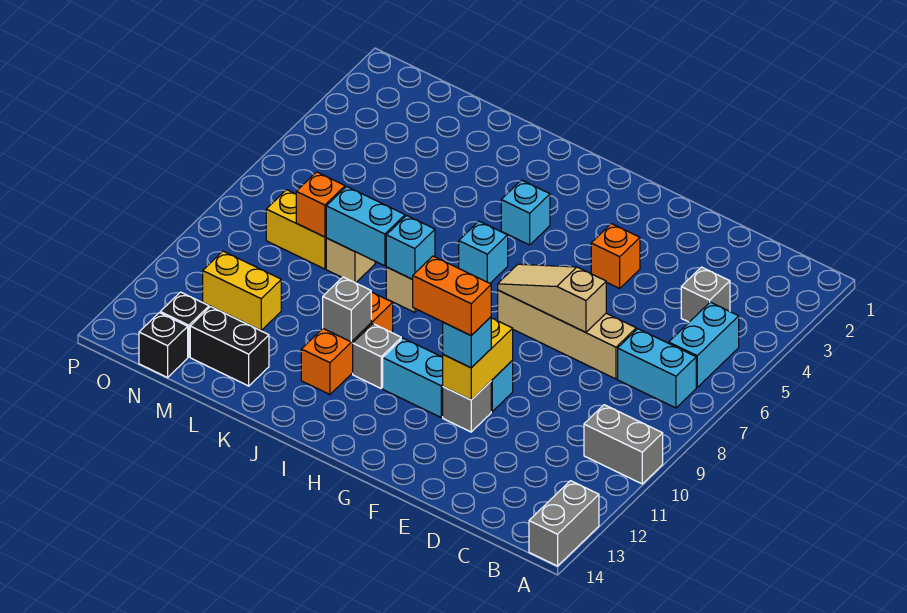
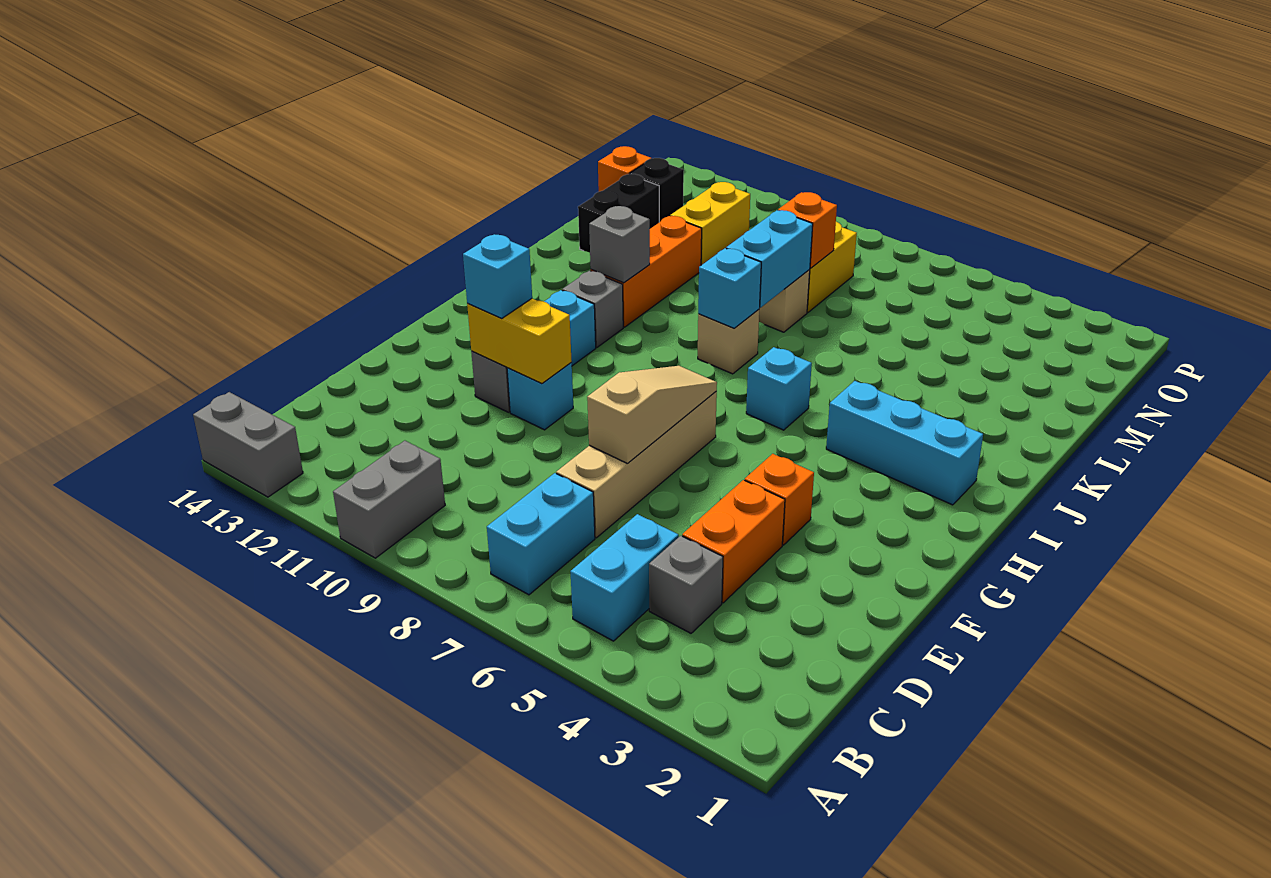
cyan brick B5:B6 level 1 -> cyan brick B5:C5 level 1
orange brick F11:G11 level 4 -> orange brick D4:E4 level 1
cyan brick I4 level 1 -> cyan brick I2:I4 level 1
orange brick J10:J12 level 1 -> orange brick J11:L11 level 1
black brick N14 level 1 -> orange brick N14 level 1

